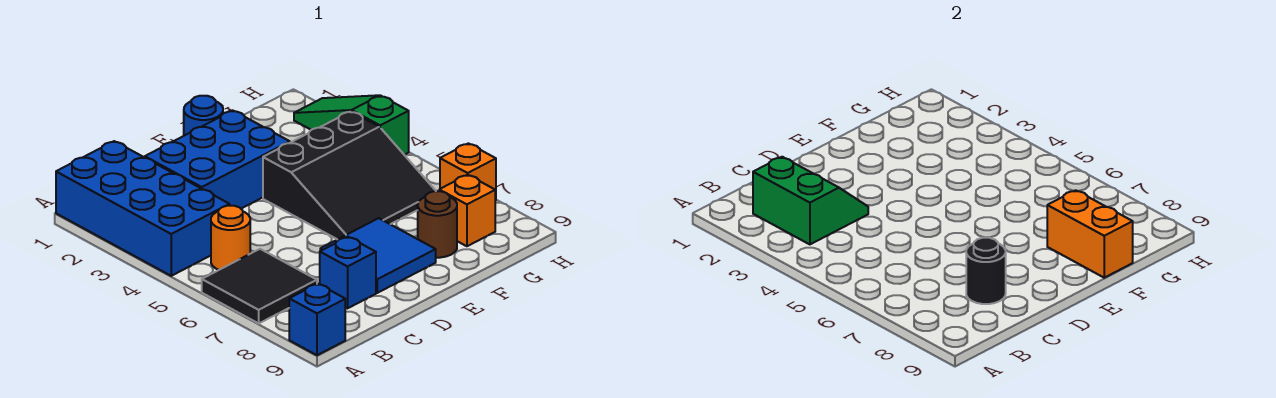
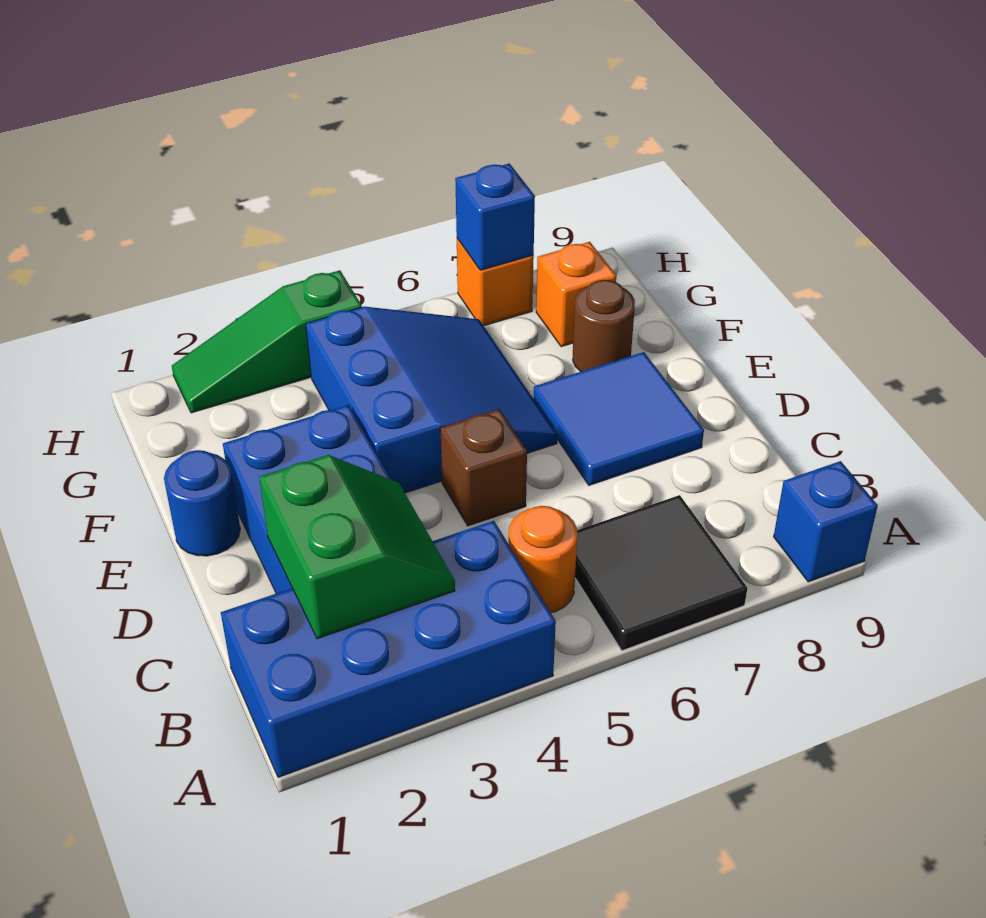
green slope B2:C3 level 2 top B -> green slope B2:C3 level 2 top 2
blue brick C8 level 1 -> blue brick H7 level 2
black round brick C8 level 2 -> none
none -> brown brick D5 level 1
black slope E4:G6 level 1 top 4 -> blue slope E4:G6 level 1 top 4
orange brick F8:F9 level 2 -> none

